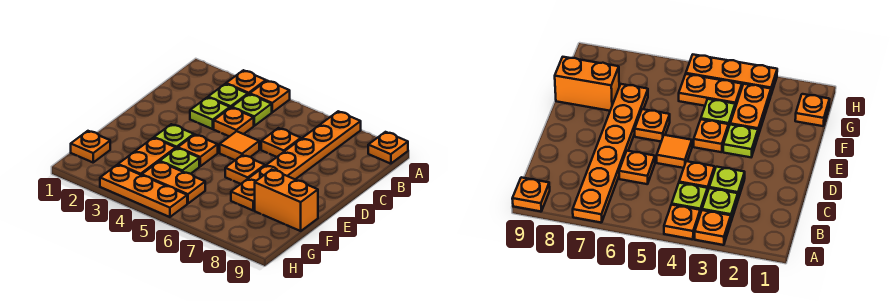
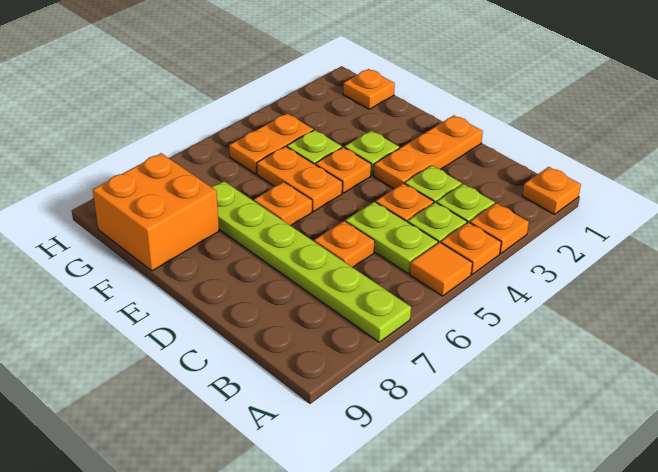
orange plate A7:F7 level 1 -> lime plate A7:F7 level 1
orange plate A9 level 1 -> orange plate A1 level 1
none -> lime plate B5:C5 level 1
orange tile D5 level 1 -> orange tile A5 level 1
orange plate F3:G3 level 1 -> orange plate E5:F5 level 1
orange brick F8:F9 level 1 -> orange brick F8:G9 level 1
orange plate H3:H5 level 1 -> orange plate D1:D3 level 1

